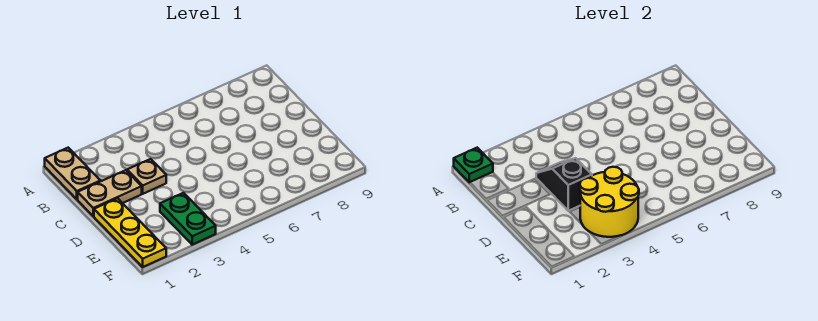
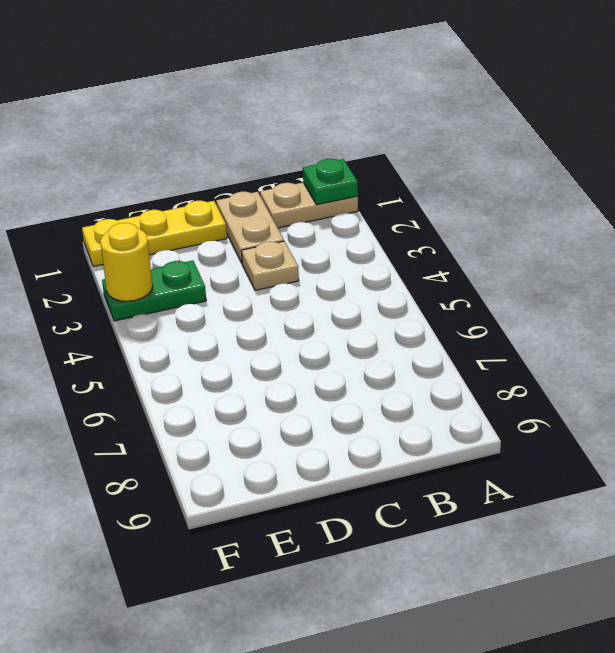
black slope C3:D3 level 2 top D -> none
yellow round brick E3:F4 level 2 -> yellow round brick F3 level 2

